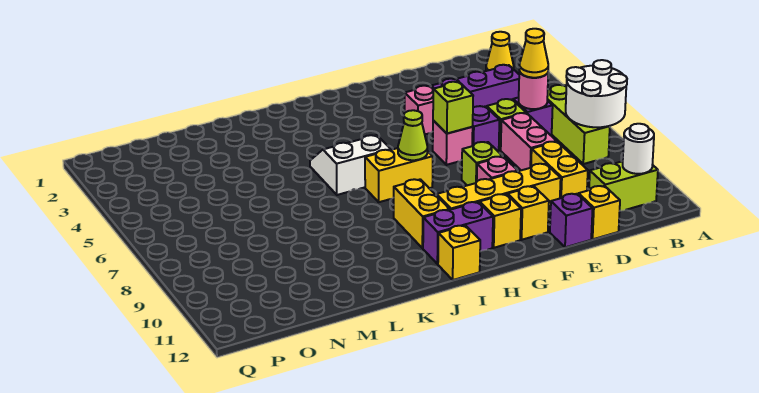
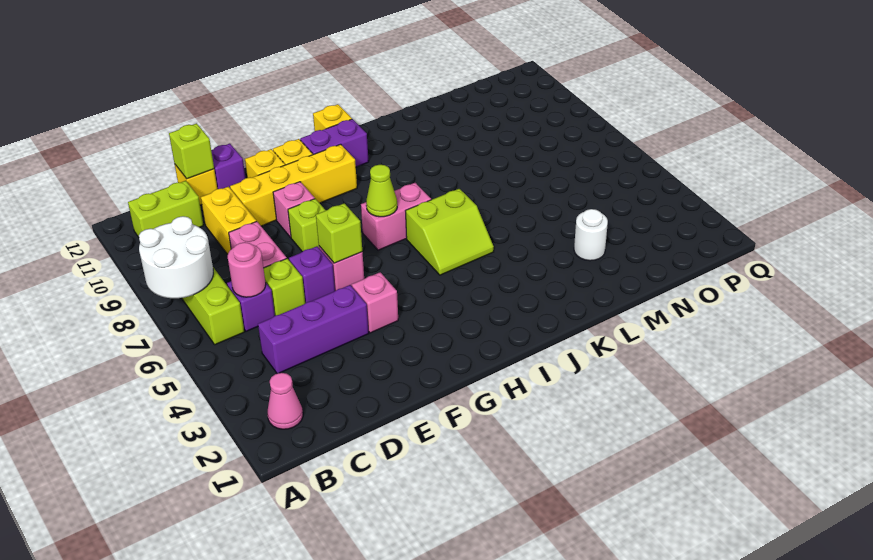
yellow cone B2 level 1 -> pink cone B2 level 1
white round brick B11 level 2 -> white round brick M3 level 1
yellow cone C6 level 3 -> none
none -> lime brick D12 level 2
yellow brick H7:I7 level 1 -> pink brick H7:I7 level 1
white slope I5:J6 level 1 top 6 -> lime slope I5:J6 level 1 top 6
yellow brick I9:I10 level 1 -> none

